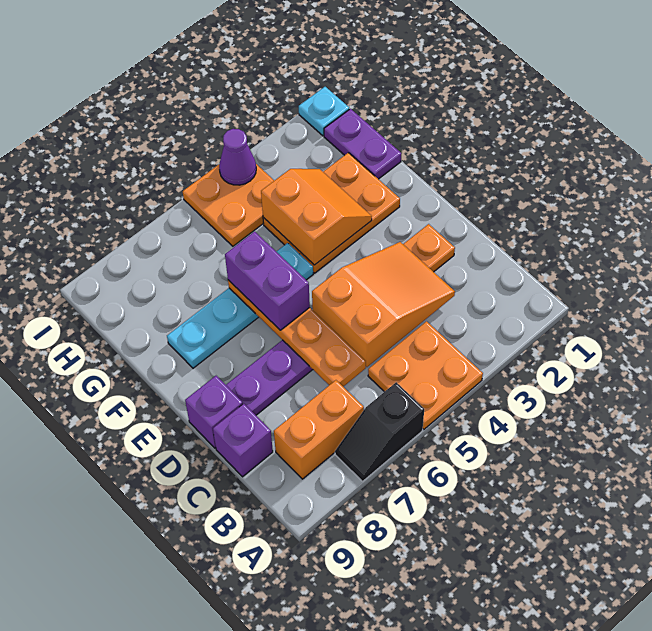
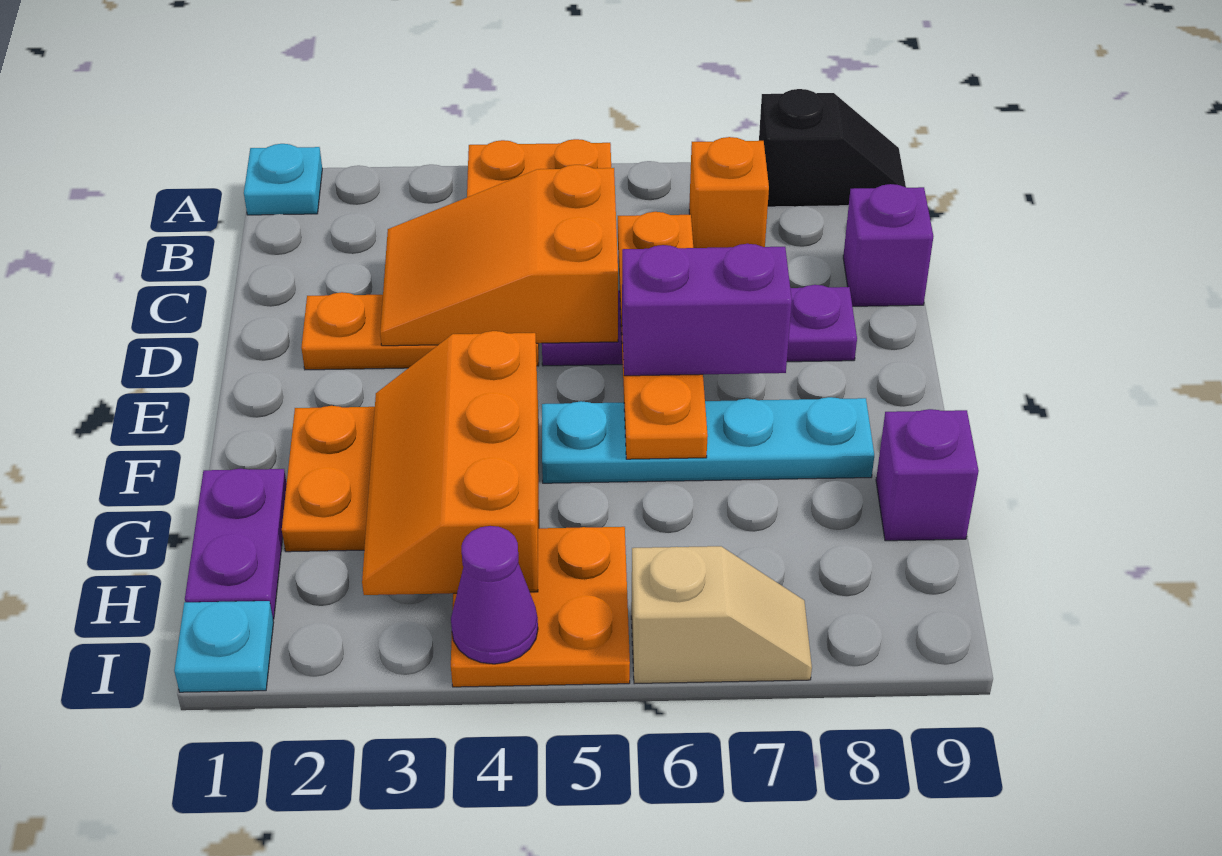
none -> cyan plate A1 level 1
black slope A6:A7 level 1 top 6 -> black slope A8:A9 level 1 top 8
orange brick B7:B8 level 1 -> orange brick B7 level 1
purple brick D9 level 1 -> purple brick G9 level 1
purple brick E6:F6 level 3 -> purple brick E6:E7 level 3
orange slope F3:G4 level 2 top 4 -> orange slope F3:H4 level 2 top 4
none -> tan slope I6:I7 level 1 top 6

